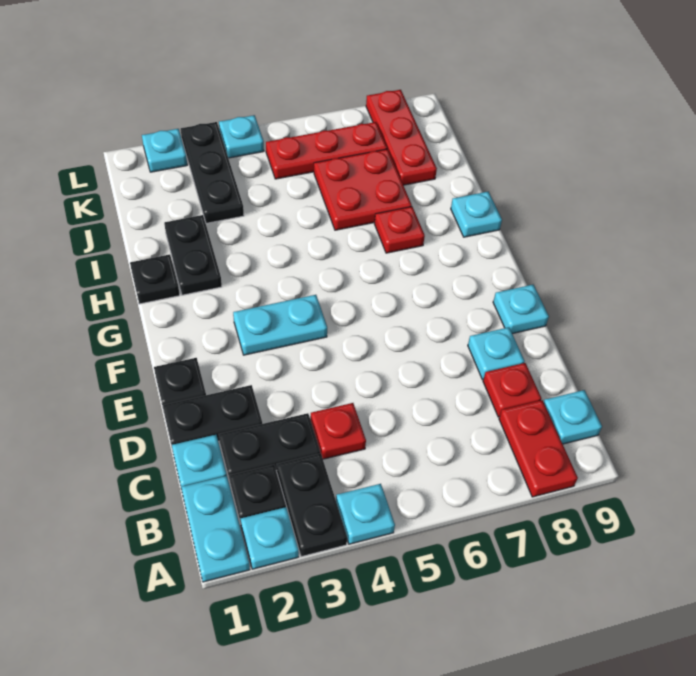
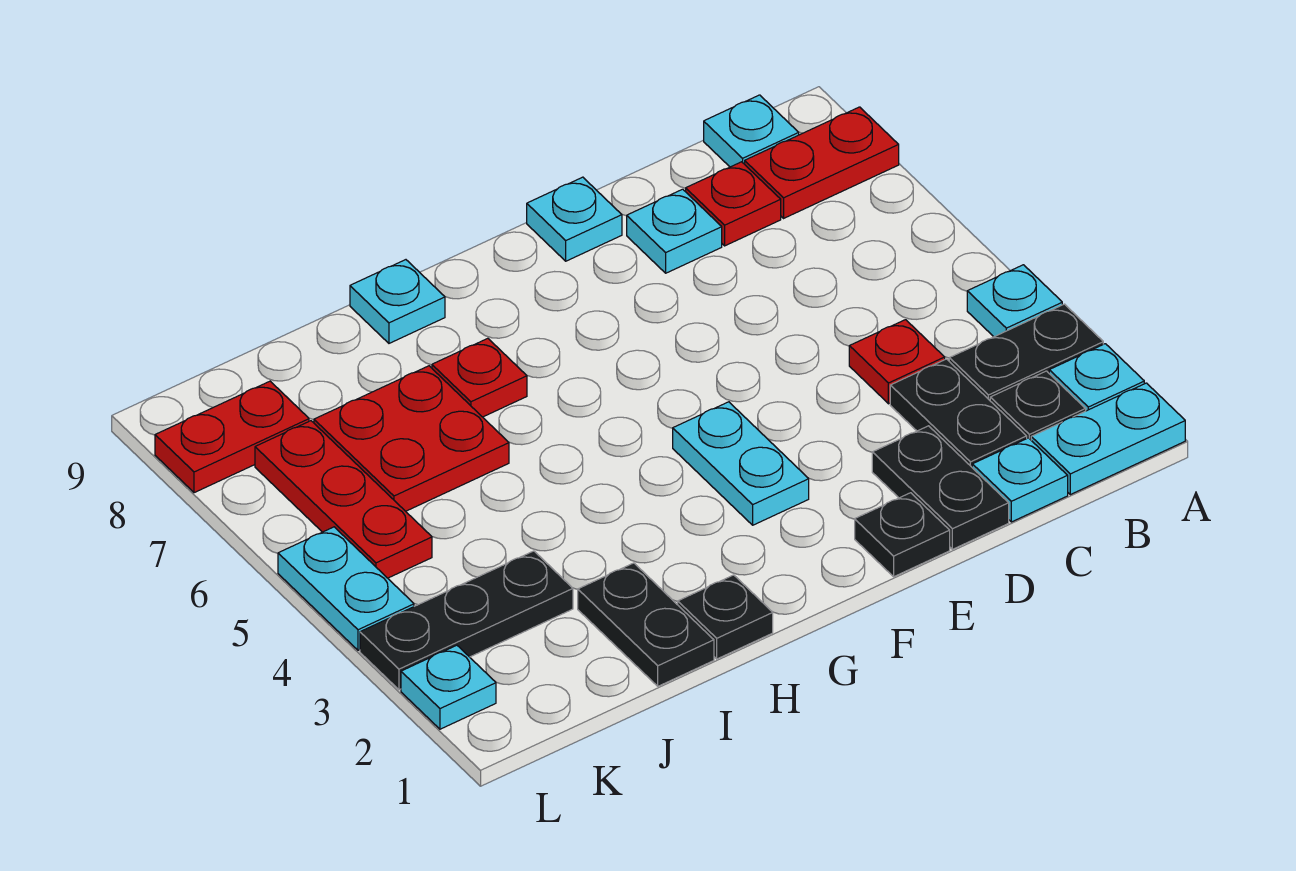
black plate H2:I2 level 1 -> black plate I1:I2 level 1
red plate J8:L8 level 1 -> red plate K8:L8 level 1
cyan plate L4 level 1 -> cyan plate L4:L5 level 1

